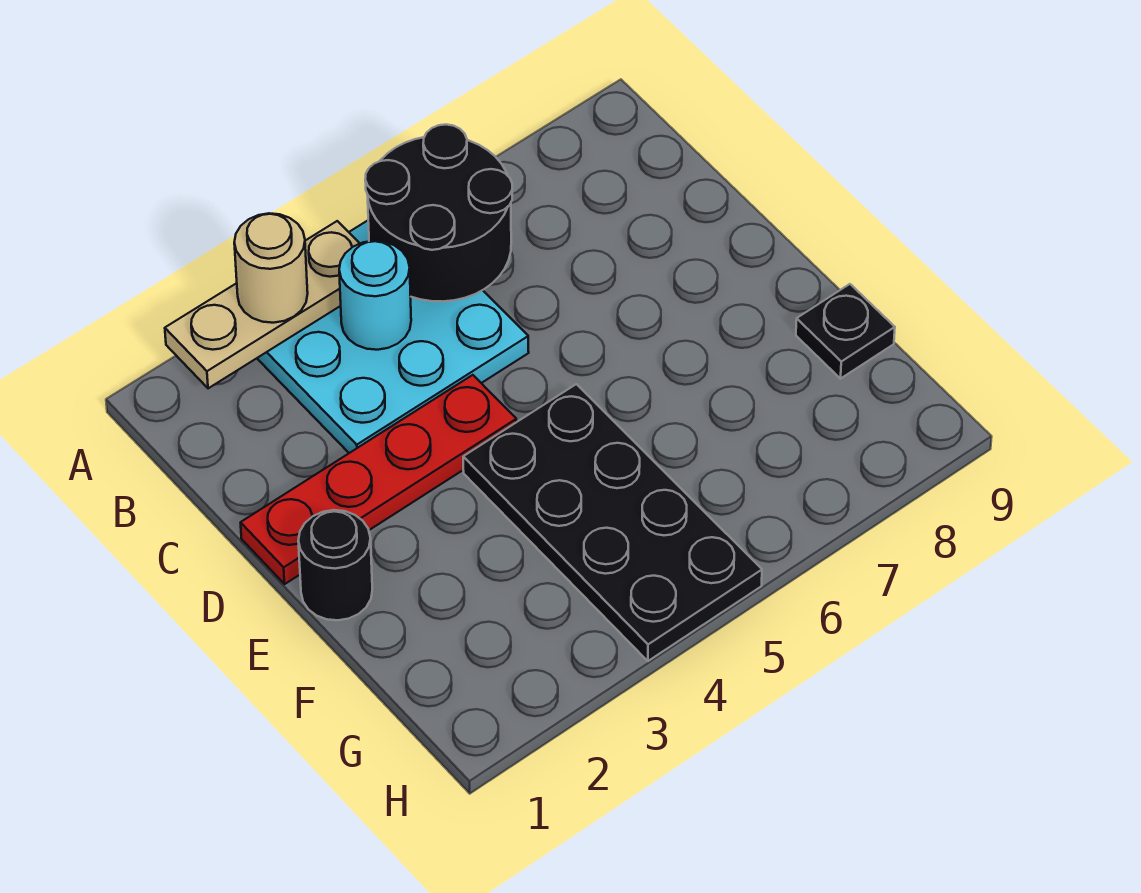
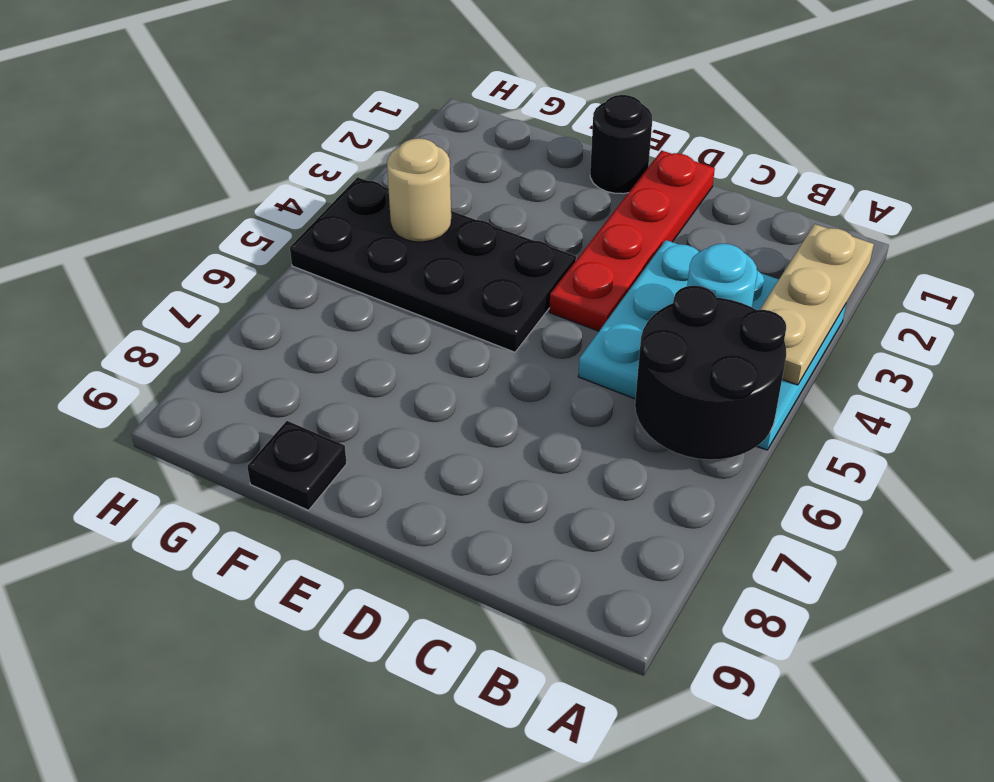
tan round brick A3 level 3 -> tan round brick G4 level 2

